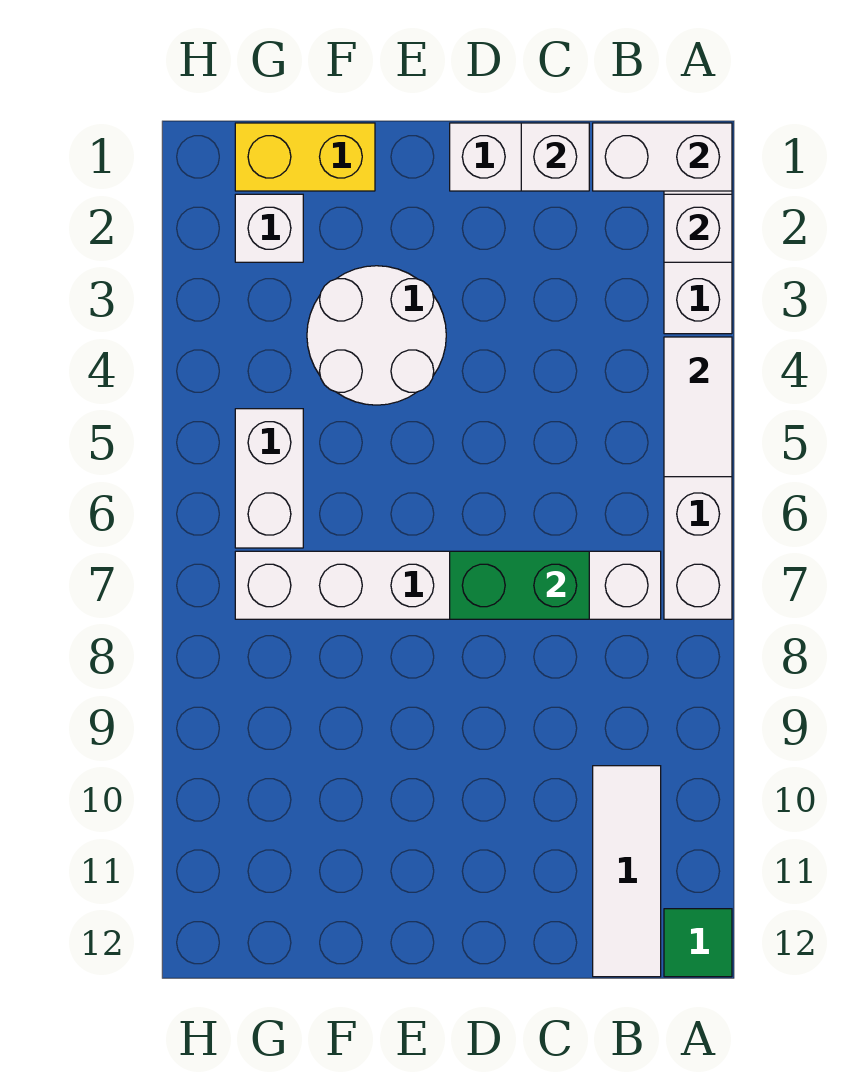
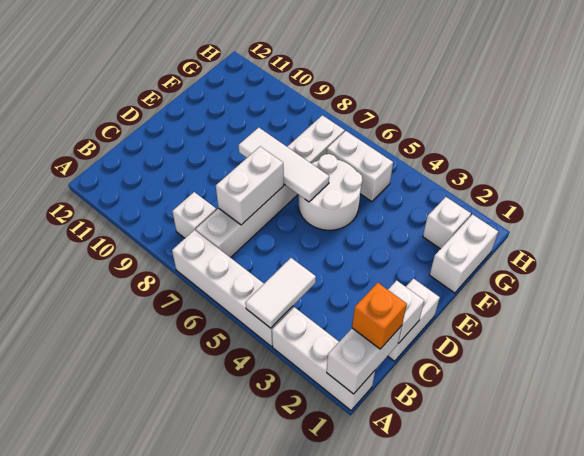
white brick A2 level 2 -> white brick B8 level 1
white tile A4:A5 level 2 -> white tile A4:B4 level 2
green tile A12 level 1 -> none
none -> orange brick B1 level 3
white tile B10:B12 level 1 -> white tile E6:E8 level 2
green brick C7:D7 level 2 -> white brick C7:D7 level 2
white round brick E3:F4 level 1 -> white round brick E5:F6 level 1
yellow brick F1:G1 level 1 -> white brick F1:G1 level 1

